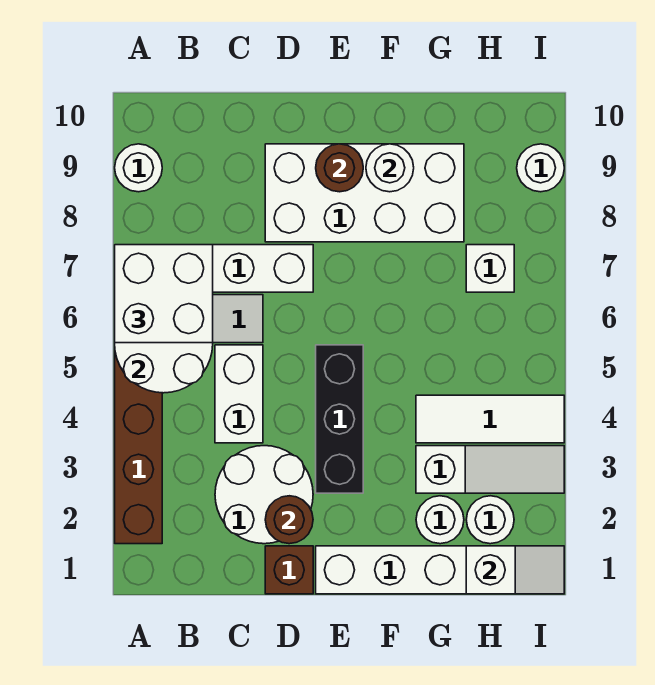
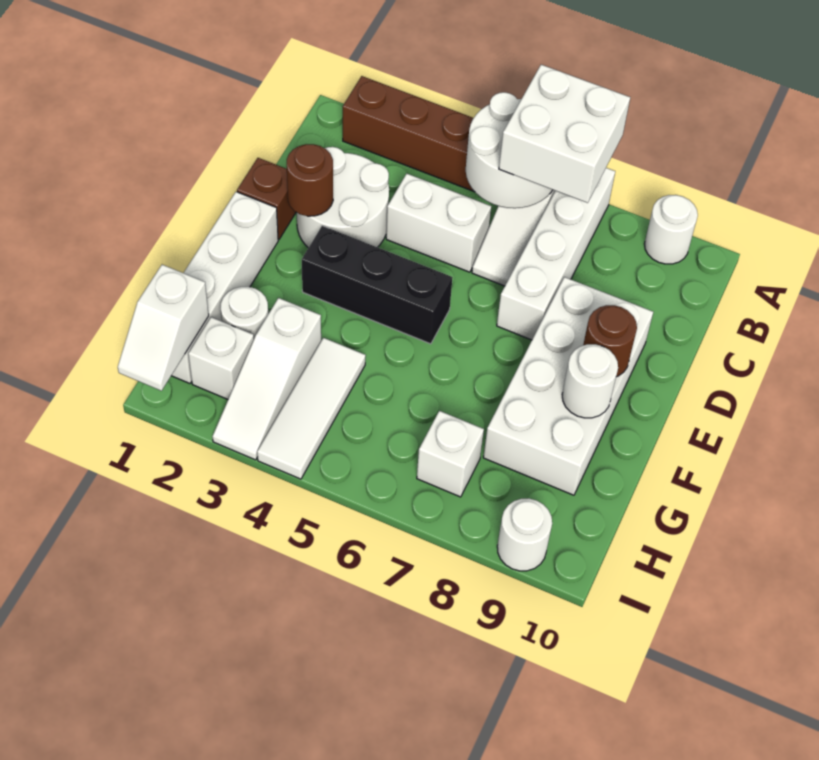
white round brick H2 level 1 -> white brick H2 level 1

